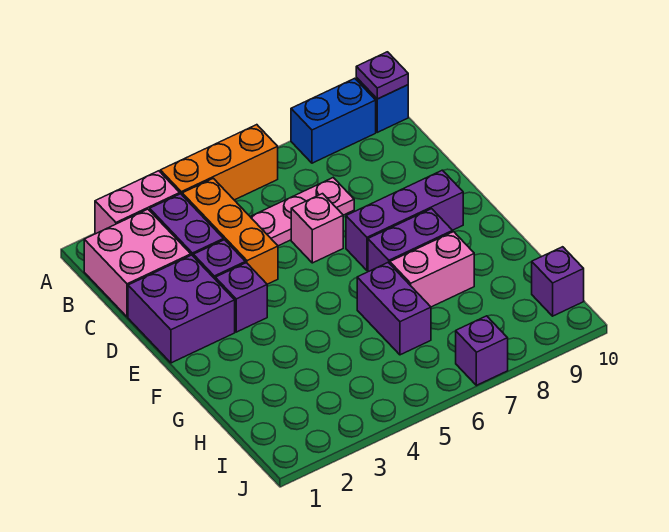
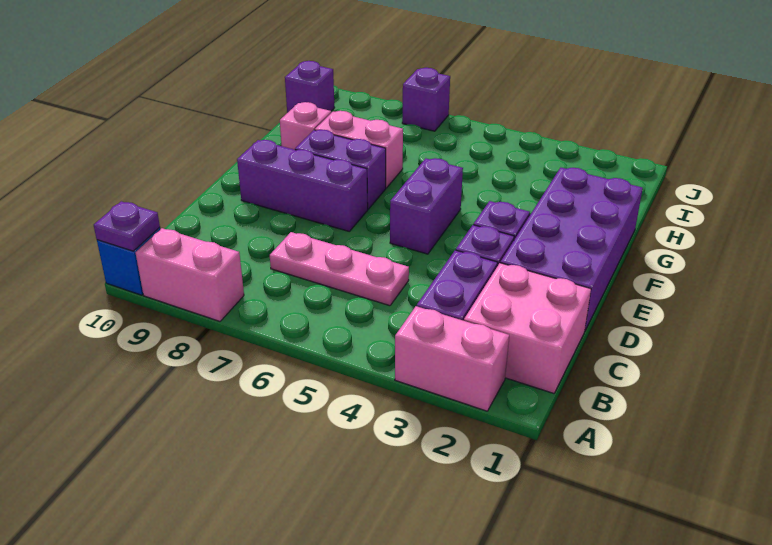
orange brick A4:A6 level 1 -> none
blue brick A8:A9 level 1 -> pink brick A8:A9 level 1
orange brick B4:D4 level 1 -> none
purple brick D1:E2 level 1 -> purple brick D1:G2 level 1
pink brick D6 level 1 -> pink brick G9 level 1
purple brick G6:H6 level 1 -> purple brick E5:F5 level 1

